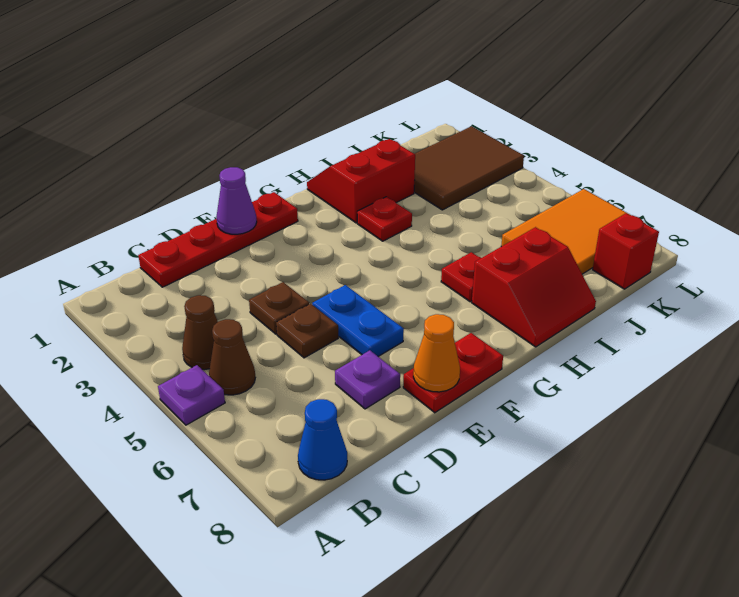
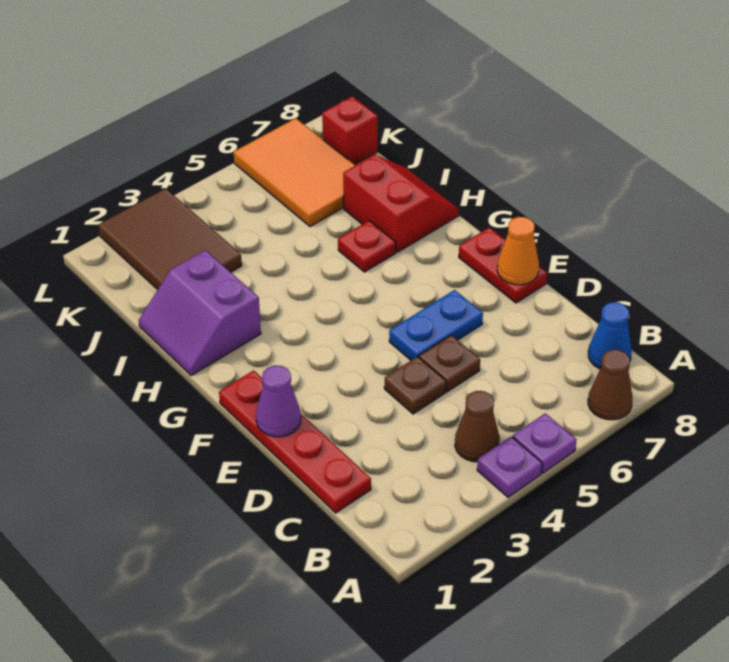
brown cone B5 level 1 -> brown cone A7 level 1
purple plate D7 level 1 -> purple plate A4 level 1
red slope H1:I2 level 1 top 2 -> purple slope H1:I2 level 1 top 2
red plate H3 level 1 -> none

